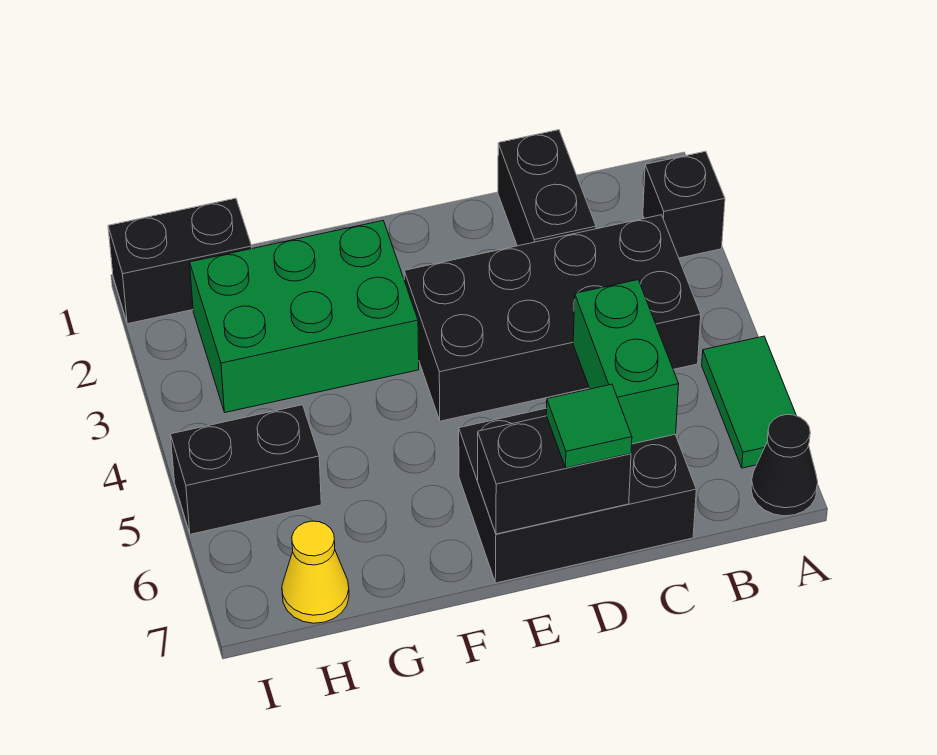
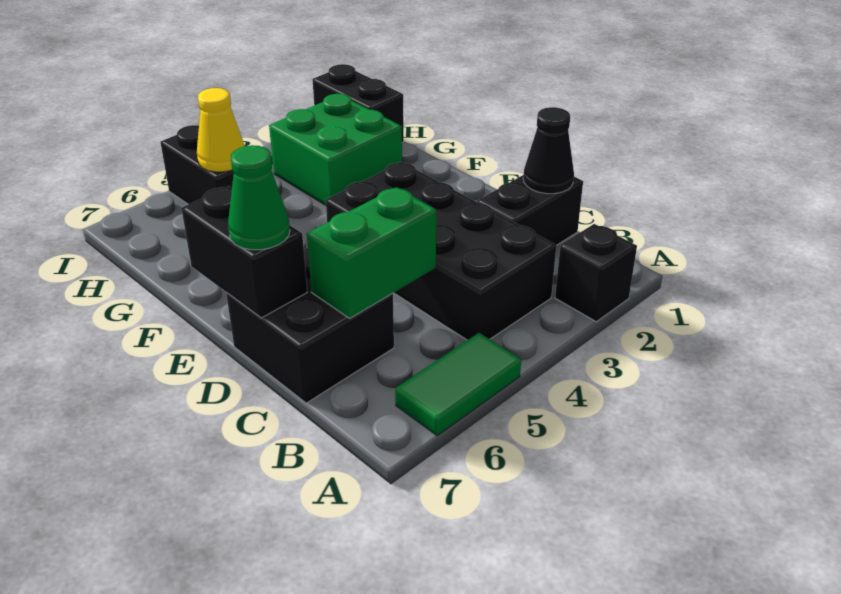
black cone A7 level 1 -> black cone C1 level 2
black brick C6:E7 level 1 -> black brick C6:D7 level 1
green tile D7 level 3 -> green cone D7 level 3
green brick F2:H3 level 1 -> green brick G2:H3 level 1
yellow cone H7 level 1 -> yellow cone H5 level 2

